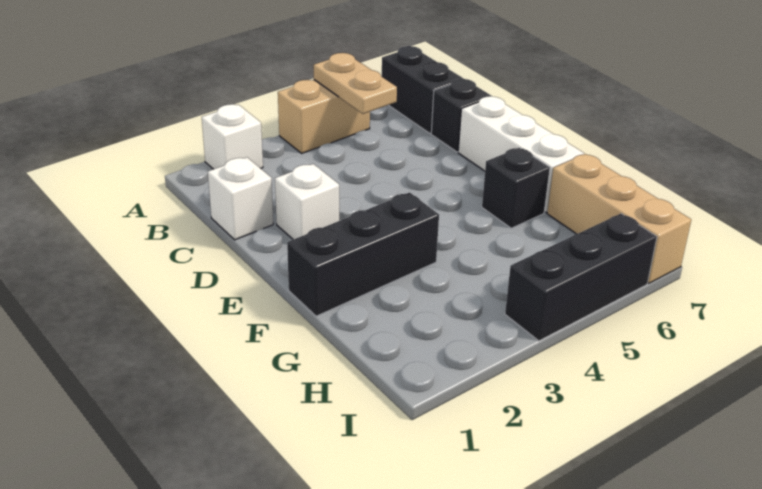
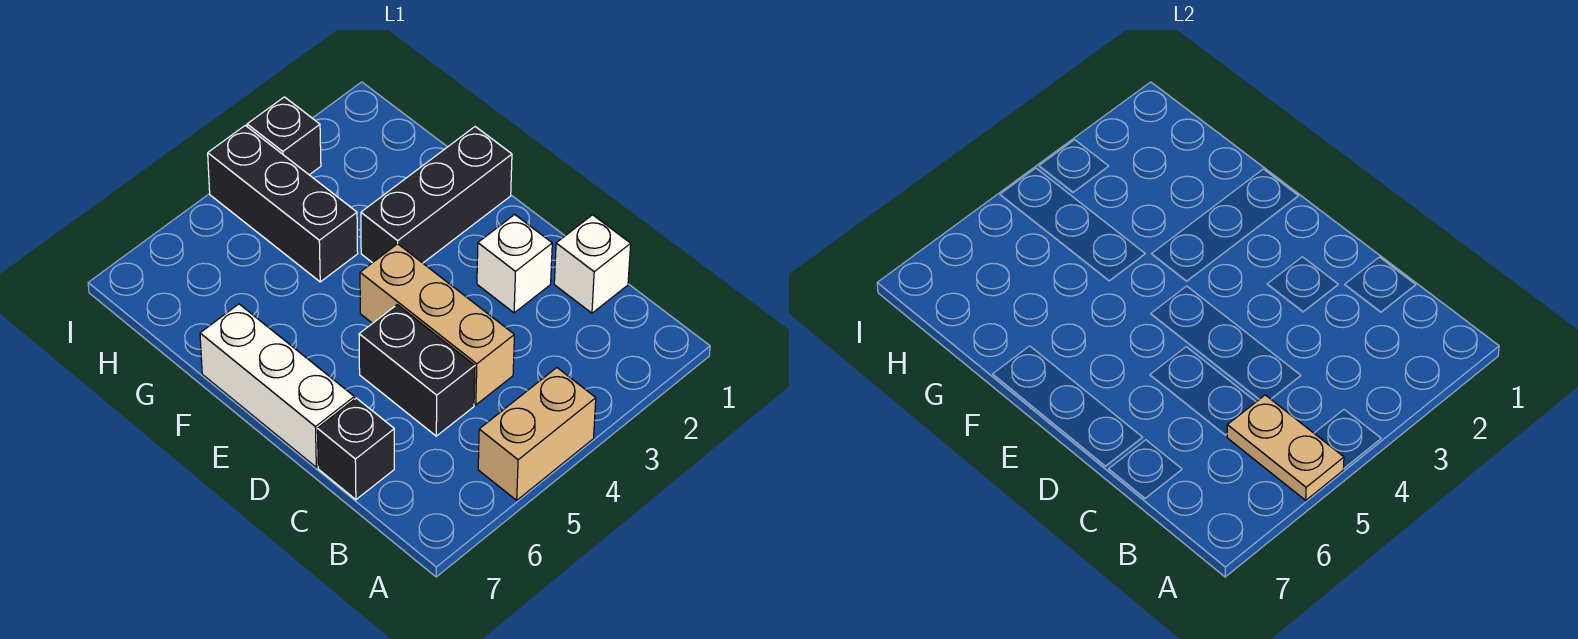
white brick A2 level 1 -> none
black brick A7:B7 level 1 -> black brick C5:D5 level 1
black brick F6 level 1 -> black brick I3 level 1
tan brick G7:I7 level 1 -> tan brick C4:E4 level 1
black brick I4:I6 level 1 -> black brick G4:I4 level 1

